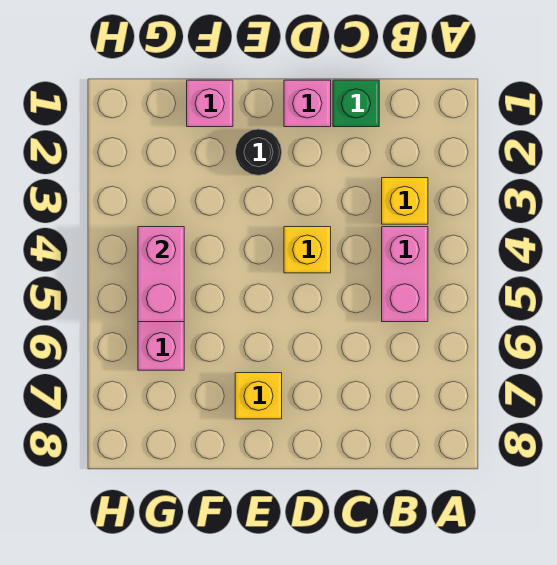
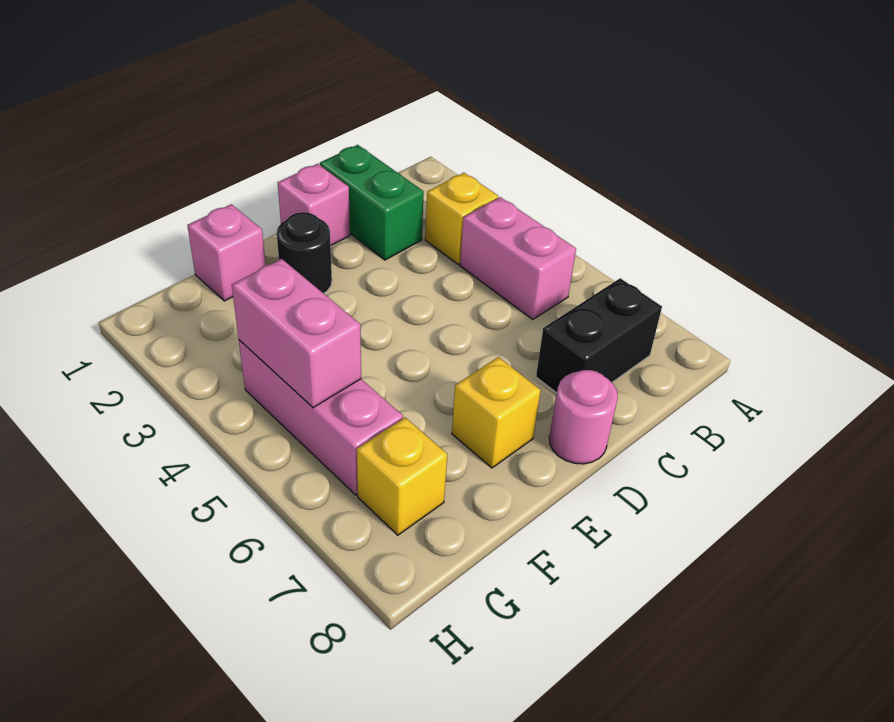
none -> black brick B7:C7 level 1
green brick C1 level 1 -> green brick C1:C2 level 1
yellow brick D4 level 1 -> yellow brick G7 level 1
none -> pink round brick D8 level 1

